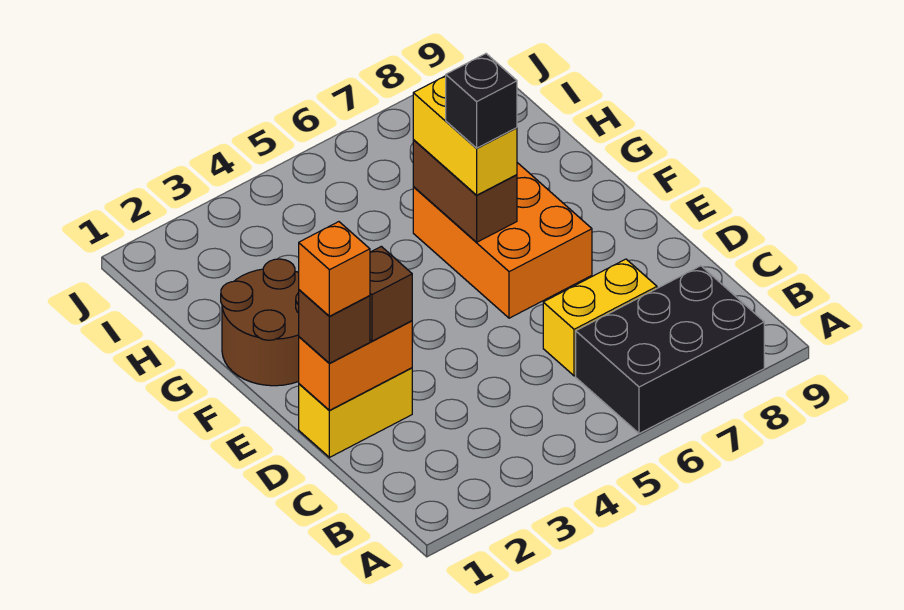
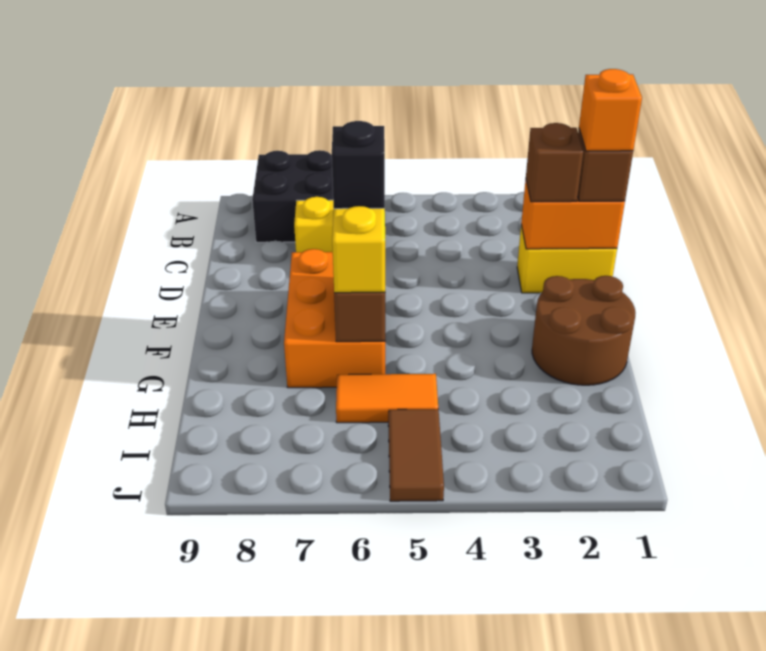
none -> orange tile H5:H6 level 1
none -> brown tile I5:J5 level 1

